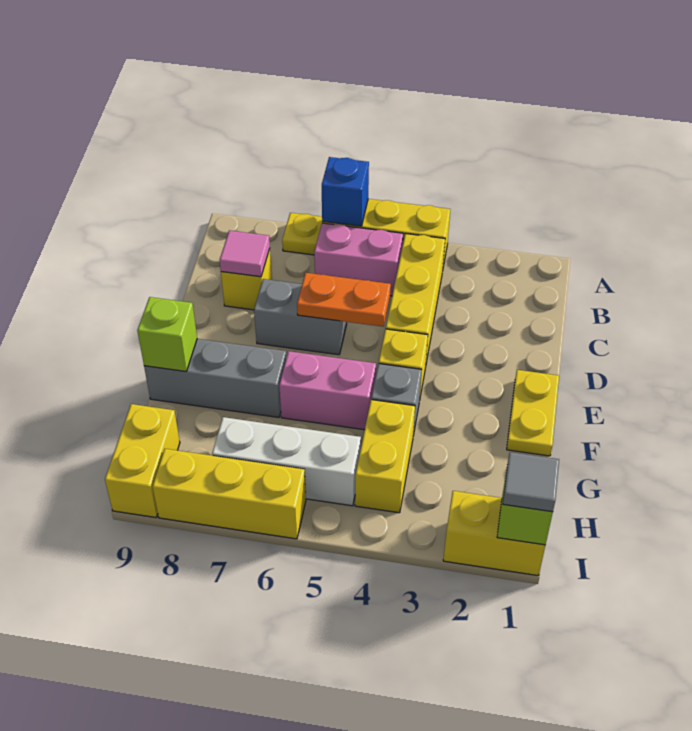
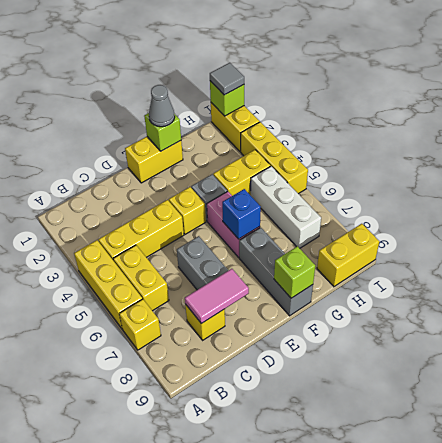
blue brick A6 level 2 -> blue brick F6 level 2
yellow plate A7 level 1 -> yellow brick A7 level 1
pink brick B5:B6 level 1 -> yellow brick B5:B6 level 1
pink tile C8 level 2 -> pink tile C8:D8 level 2
orange plate D5:D6 level 2 -> none
yellow plate E1:F1 level 1 -> yellow brick E1:F1 level 1
none -> lime brick F1 level 2
none -> grey cone F1 level 3
yellow brick I6:I8 level 1 -> yellow brick I3:I5 level 1

